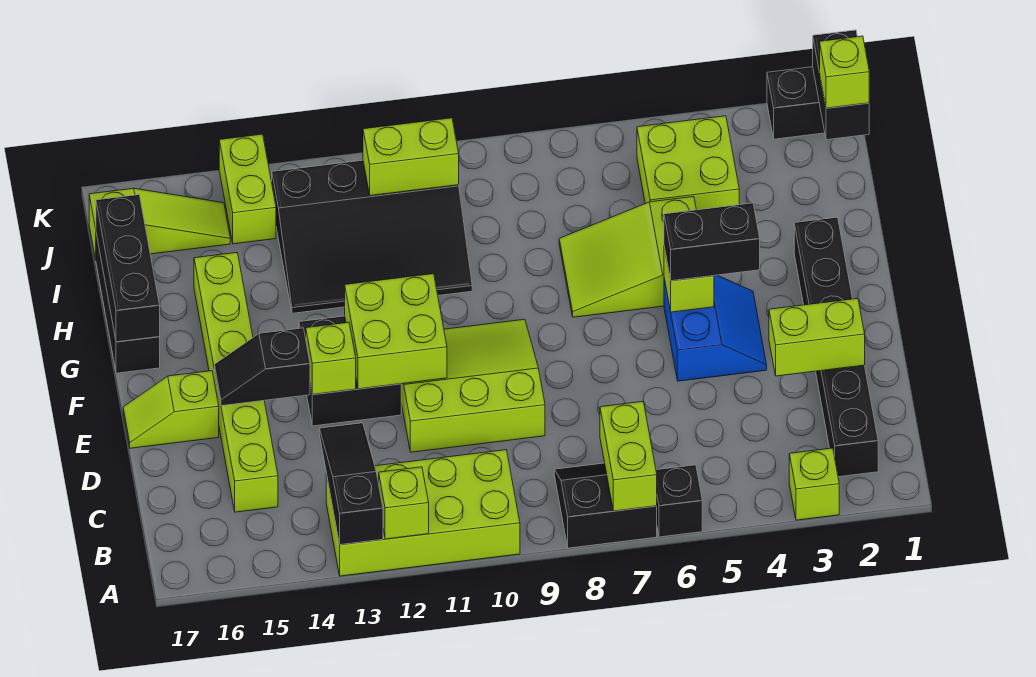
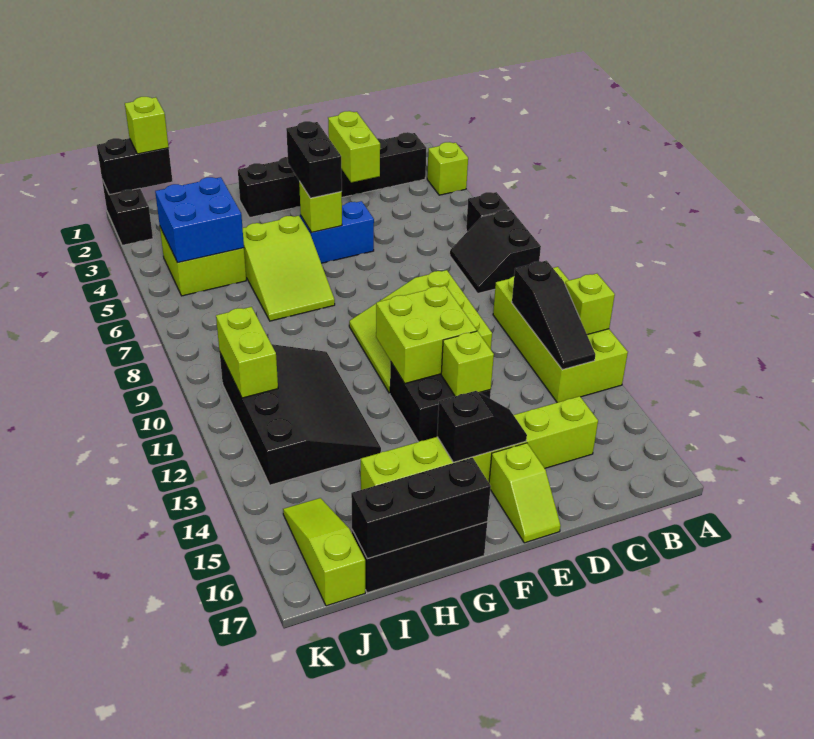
lime brick A7:B7 level 2 -> none
black slope A13:C13 level 2 top A -> black slope B11:B13 level 2 top 11
black slope E14:E15 level 2 top 14 -> black slope E15:F15 level 2 top F
none -> blue brick I4:J5 level 2
lime brick J14:K14 level 1 -> none

